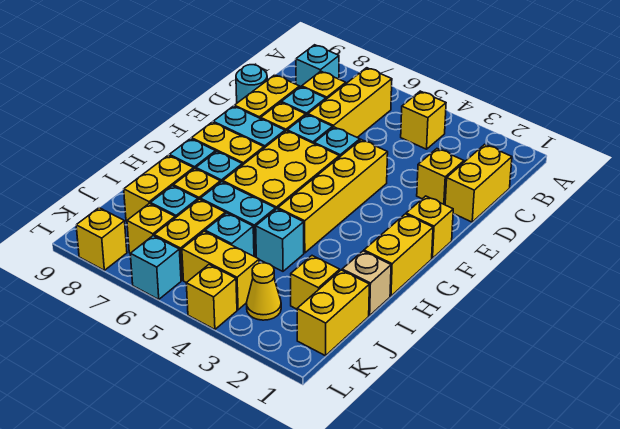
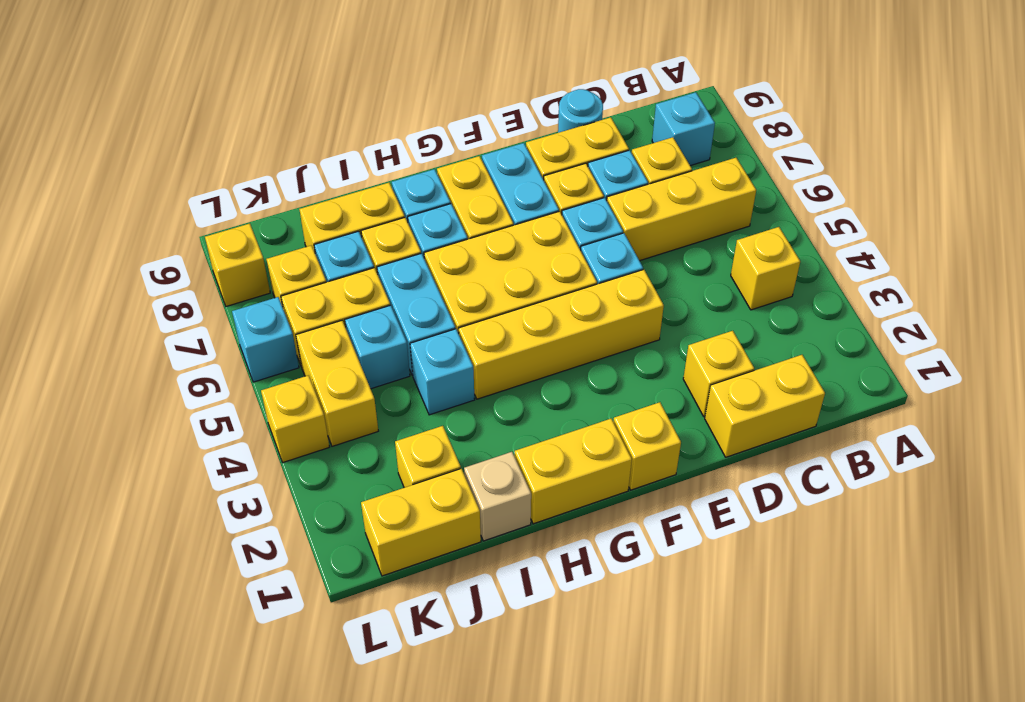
yellow cone K3 level 1 -> none

